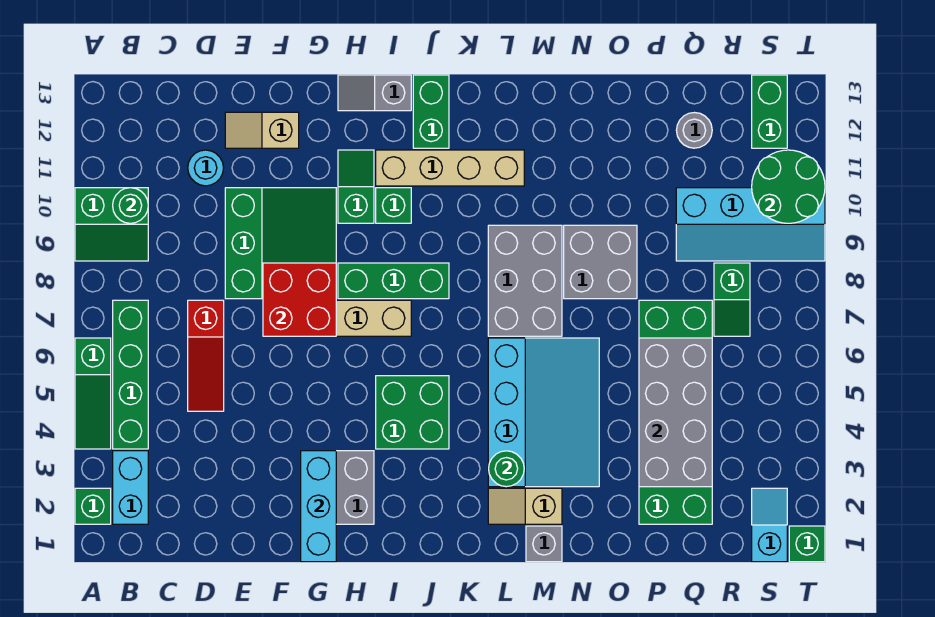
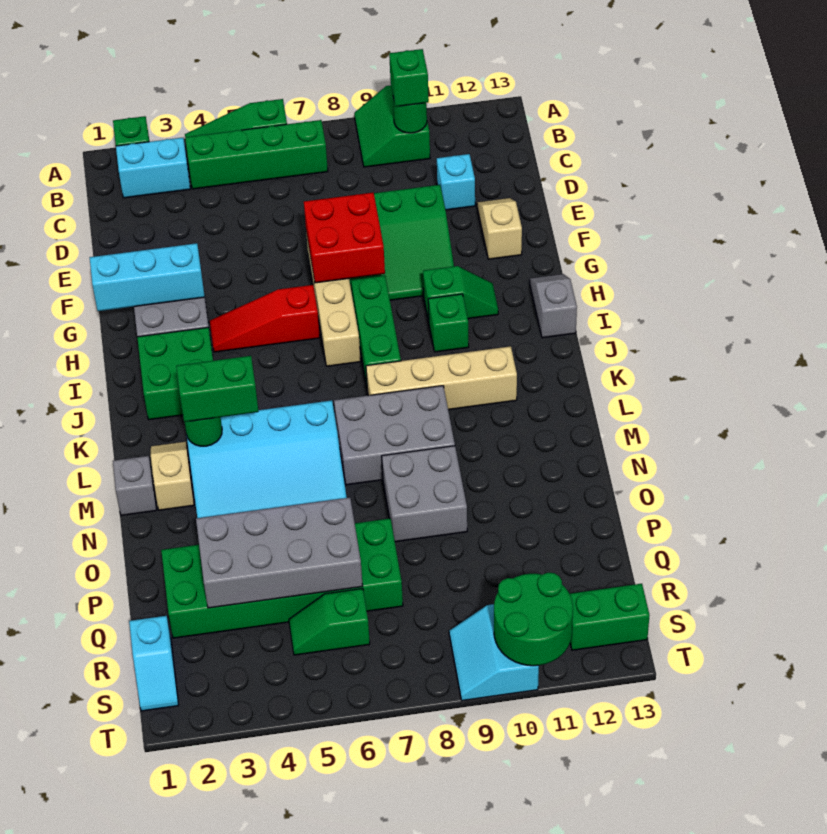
red slope D5:D7 level 1 top 7 -> red slope H4:H6 level 1 top 6
cyan round brick D11 level 1 -> cyan brick D11 level 1
green brick I4:J5 level 1 -> green brick I2:J3 level 1
tan brick I11:L11 level 1 -> tan brick K8:K11 level 1
green brick J12:J13 level 1 -> green brick L3:L4 level 3
cyan slope Q9:T10 level 1 top 10 -> cyan slope S9:T10 level 1 top 10
grey round brick Q12 level 1 -> none
green slope R7:R8 level 1 top 8 -> green slope R5:R6 level 1 top 6
cyan slope S1:S2 level 1 top 1 -> cyan slope R1:S1 level 1 top R
green brick T1 level 1 -> green brick B10 level 3

